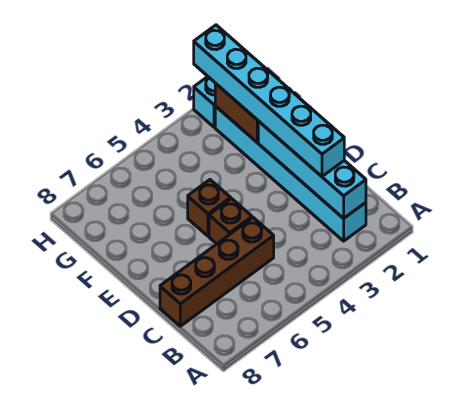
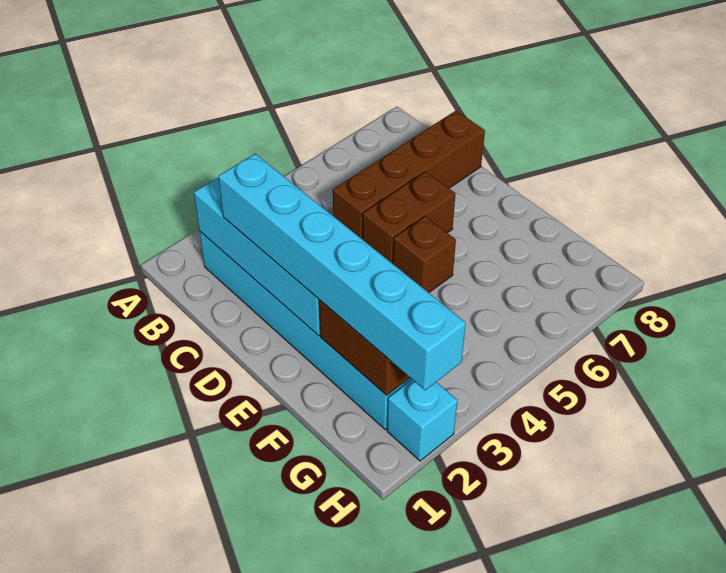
brown brick D5 level 1 -> brown brick D5:D6 level 1

